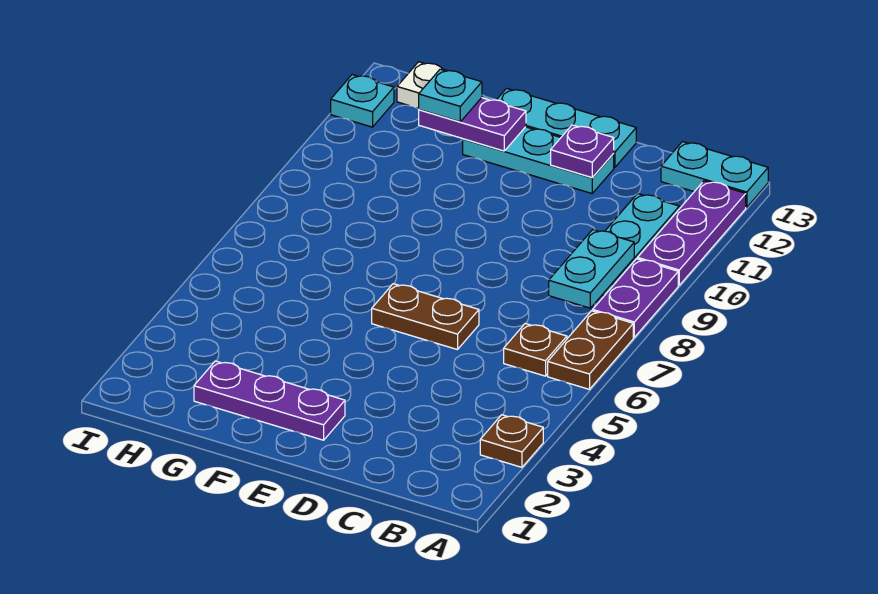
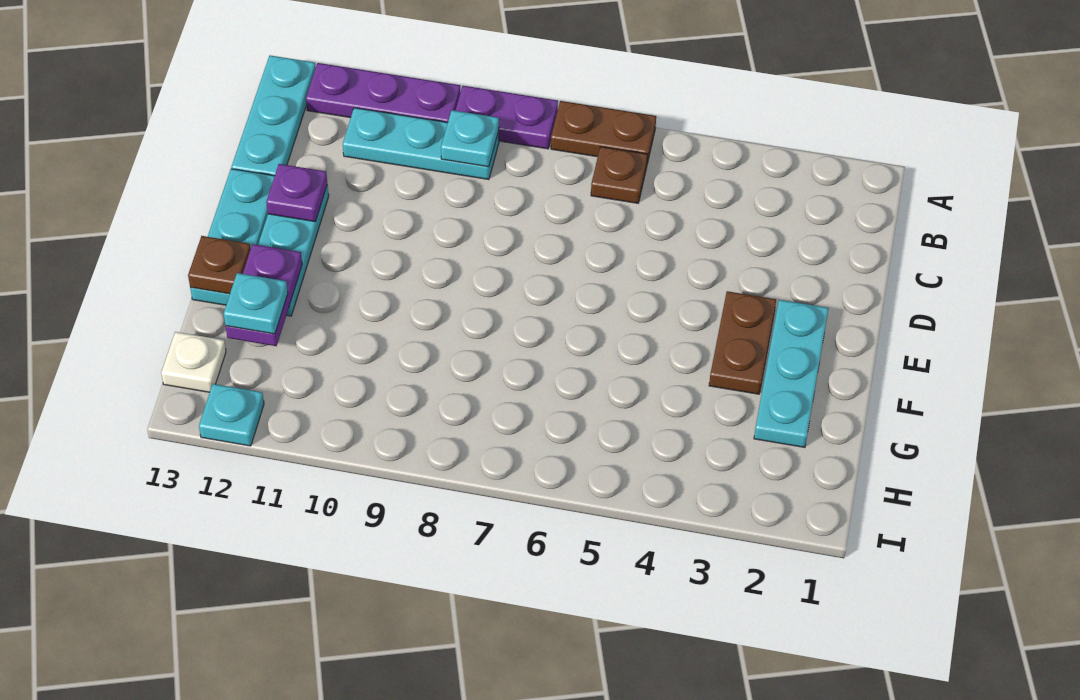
brown plate A3 level 1 -> brown plate F13 level 2
cyan plate A13:B13 level 1 -> cyan plate A13:C13 level 1
cyan plate B8:B9 level 2 -> cyan plate B9 level 2
brown plate D6:E6 level 1 -> brown plate E3:F3 level 1
purple plate E2:G2 level 1 -> cyan plate E2:G2 level 1

